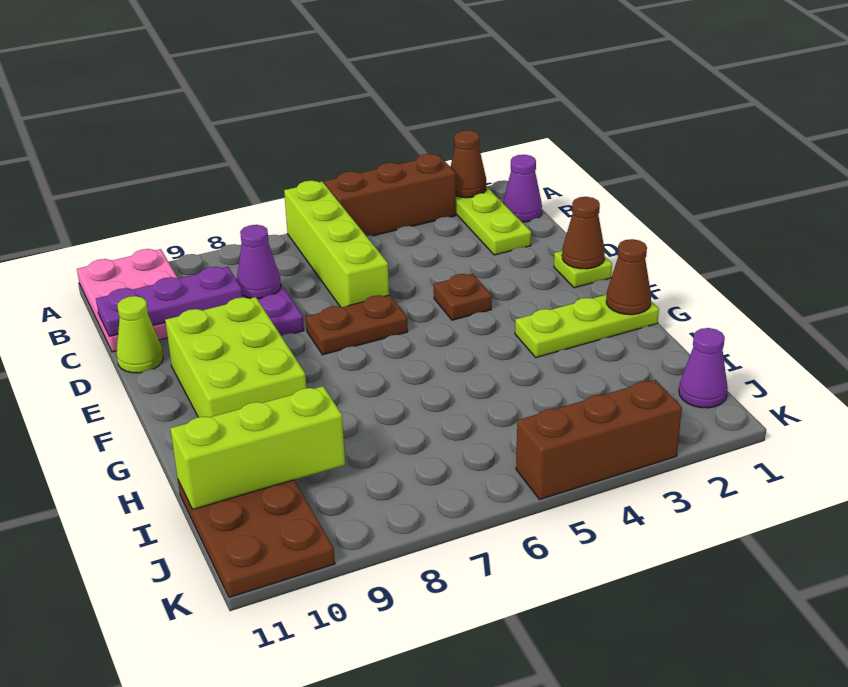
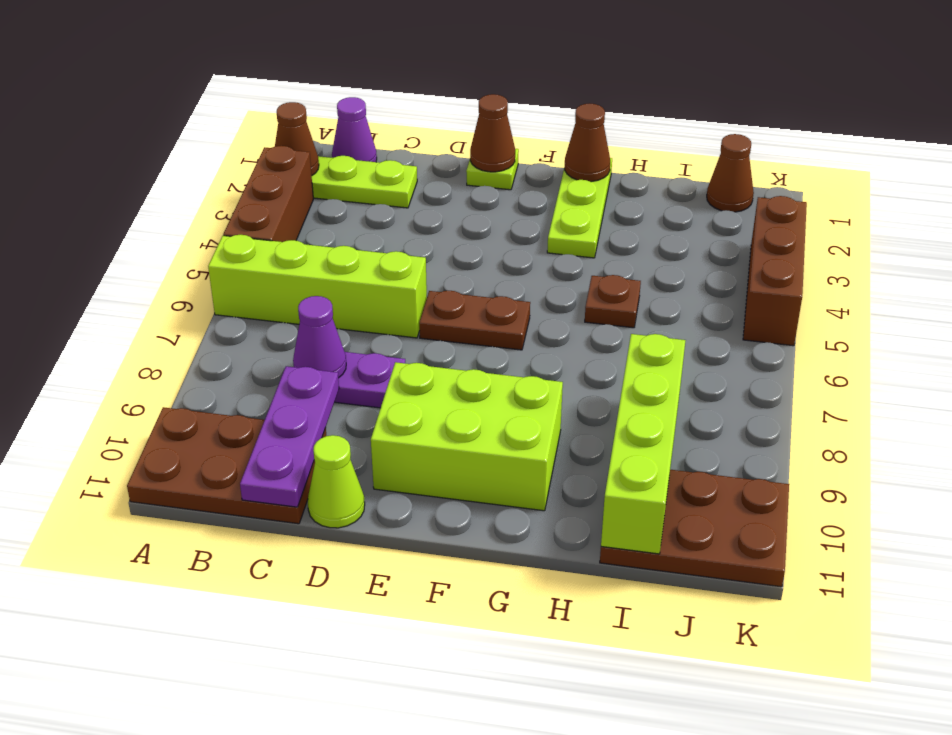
pink plate A10:C11 level 1 -> brown plate A10:C11 level 1
brown plate E4 level 1 -> brown plate H5 level 1
brown plate E6:E7 level 1 -> brown plate E6:F6 level 1
lime brick I9:I11 level 2 -> lime brick I8:I11 level 2
purple cone J1 level 1 -> brown cone J1 level 1

